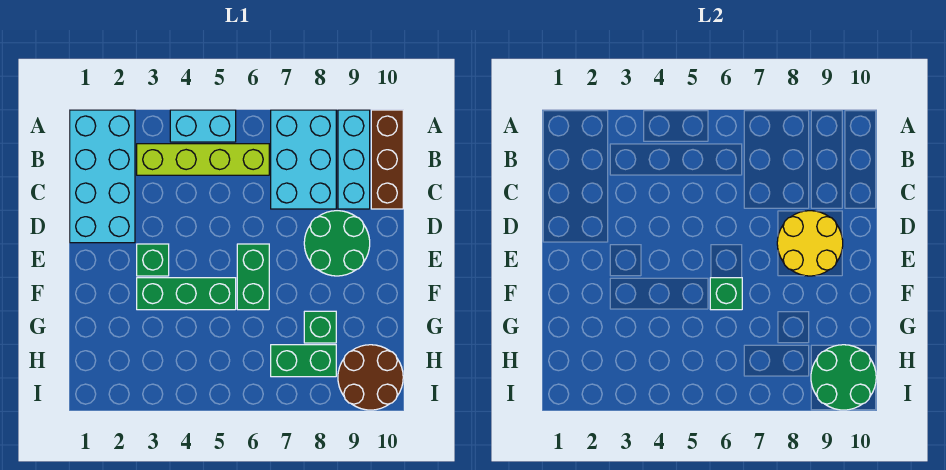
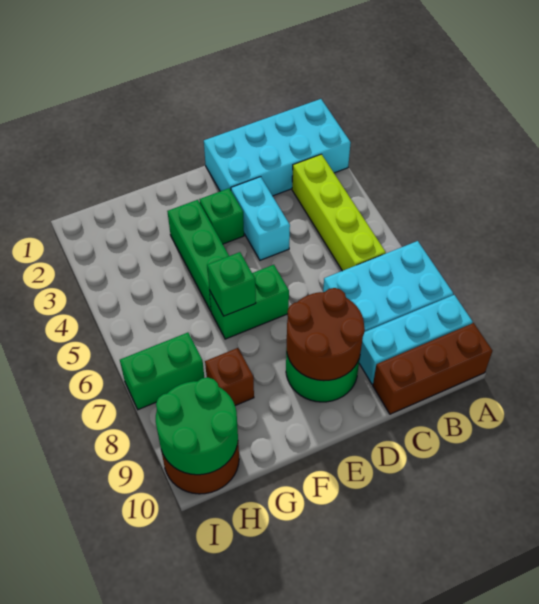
cyan brick A4:A5 level 1 -> cyan brick D3:D4 level 1
yellow round brick D8:E9 level 2 -> brown round brick D8:E9 level 2
green brick G8 level 1 -> brown brick G8 level 1
green brick H7:H8 level 1 -> green brick H7:I7 level 1

